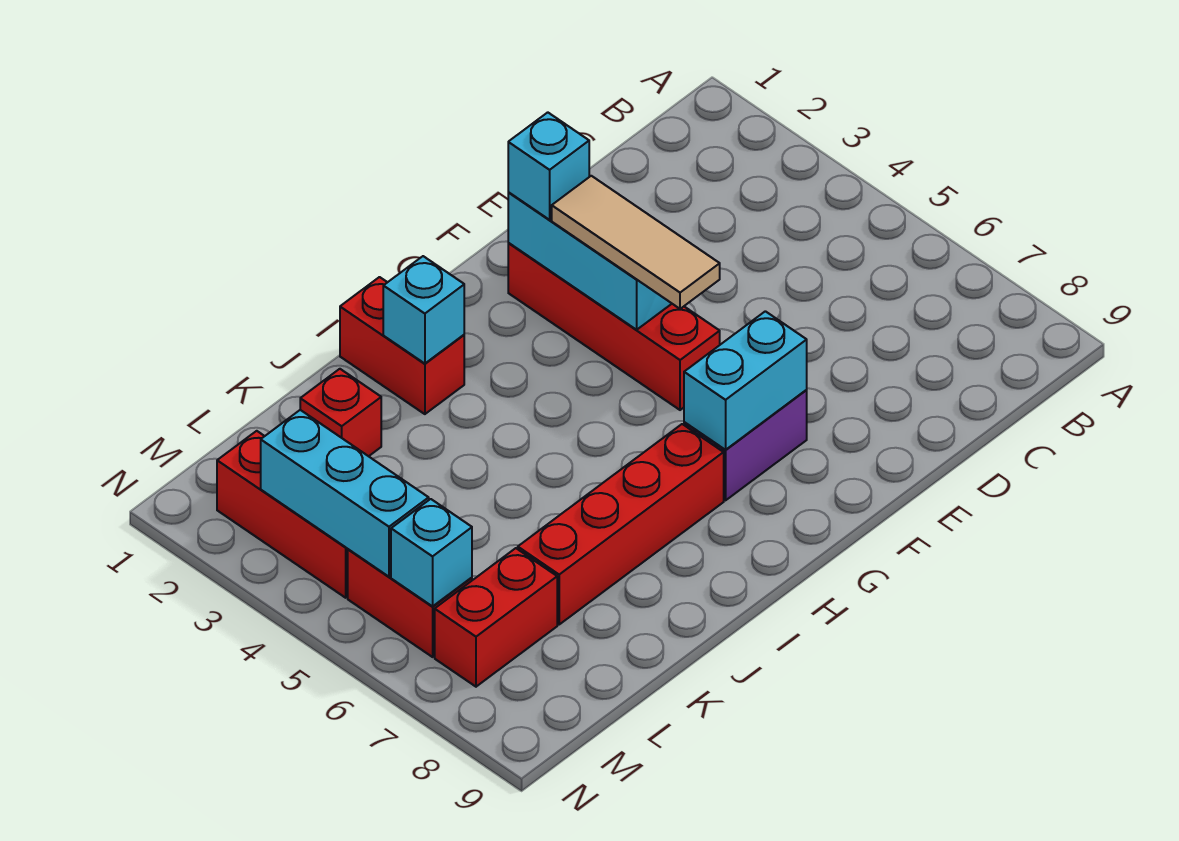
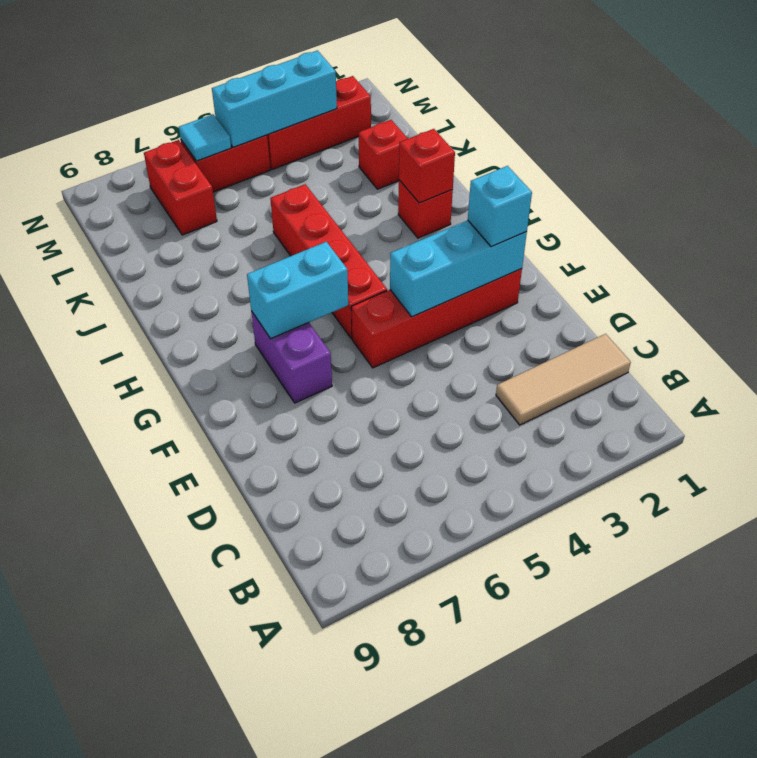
tan tile F3:F5 level 3 -> tan tile C1:C3 level 1
cyan brick F7:G7 level 2 -> cyan brick G6:G7 level 2
red brick H7:K7 level 1 -> red brick G5:J5 level 1
red brick I1:I2 level 1 -> red brick I2 level 1
cyan brick I2 level 2 -> red brick I2 level 2
cyan brick M6 level 2 -> cyan tile M6 level 2

